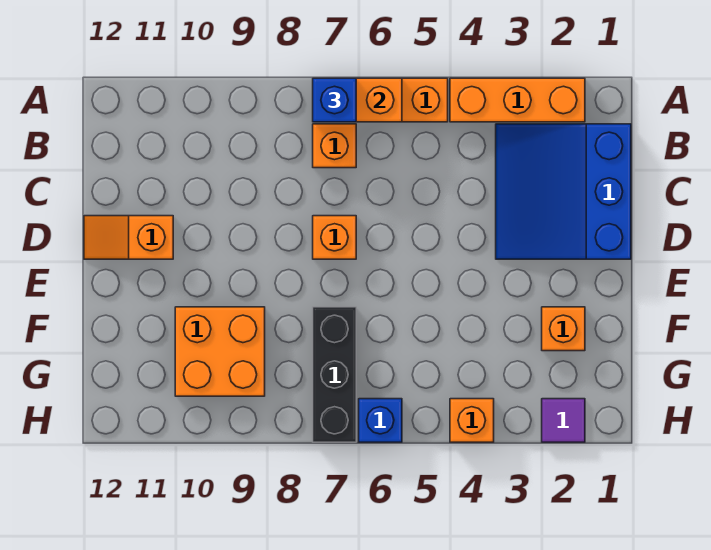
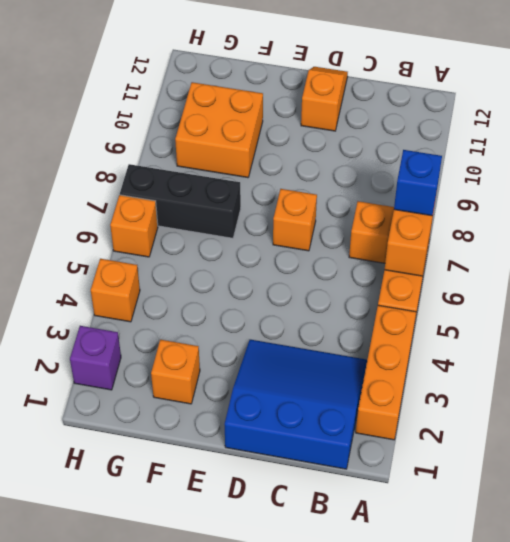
purple tile H2 level 1 -> purple brick H2 level 1
blue brick H6 level 1 -> orange brick H6 level 1

